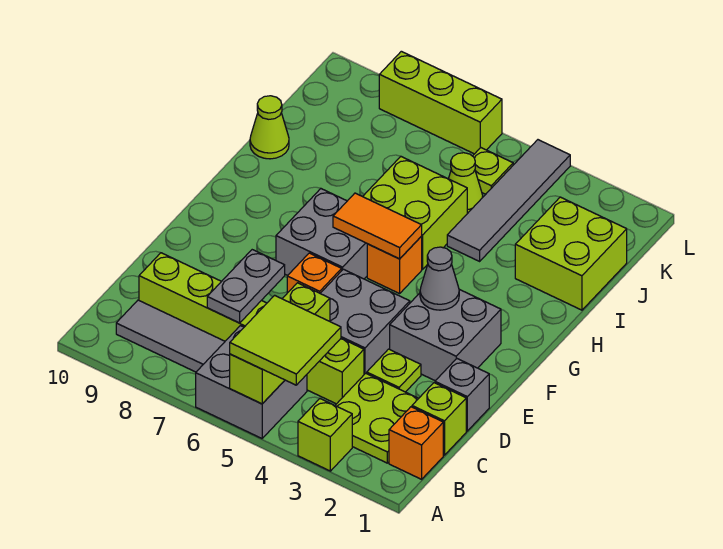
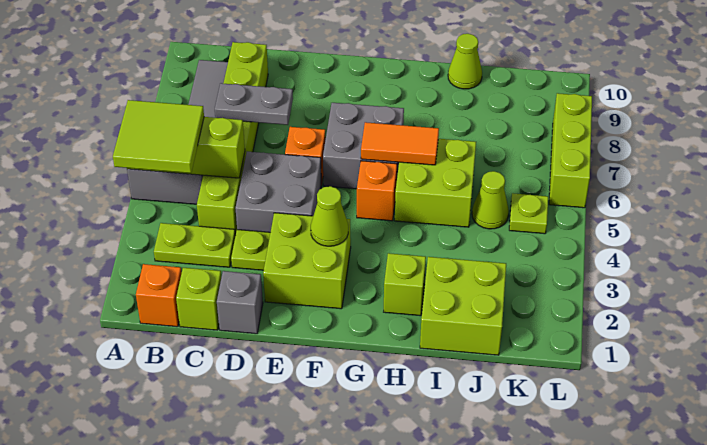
lime brick A3 level 1 -> lime brick H2 level 1
lime plate B2:C3 level 1 -> lime plate B3:C3 level 1
grey brick E2:F3 level 1 -> lime brick E2:F3 level 1
grey cone F3 level 2 -> lime cone F3 level 2
orange tile G5:G6 level 2 -> orange tile G6:H6 level 2
grey tile I4:L4 level 1 -> none

